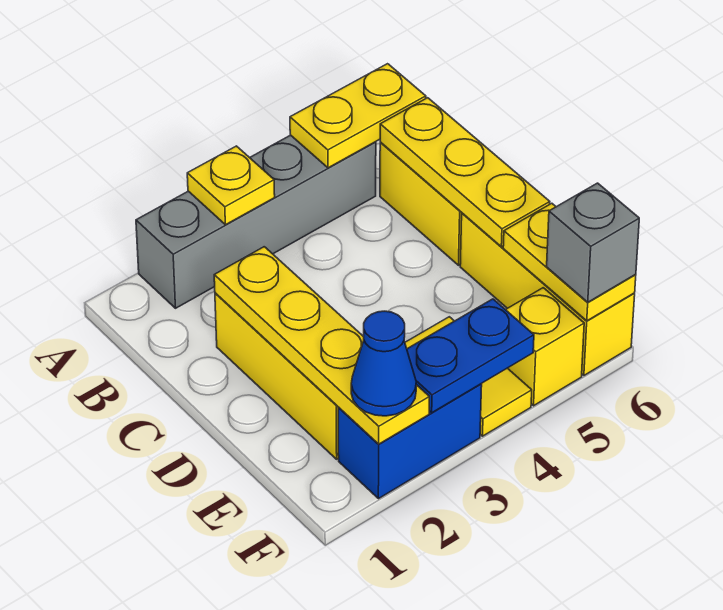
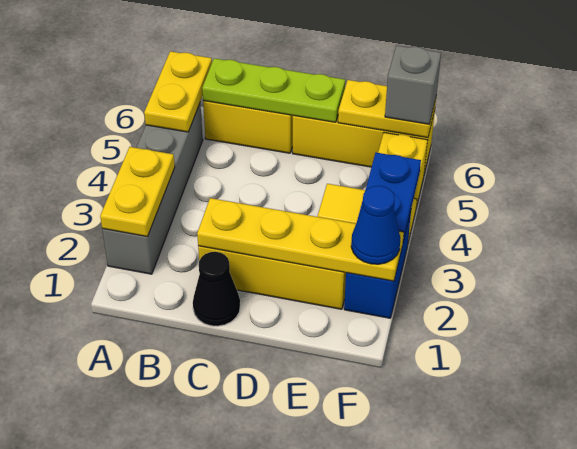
yellow plate A3 level 2 -> yellow plate A2:A3 level 2
yellow plate B6:D6 level 2 -> lime plate B6:D6 level 2
none -> black cone C1 level 1

